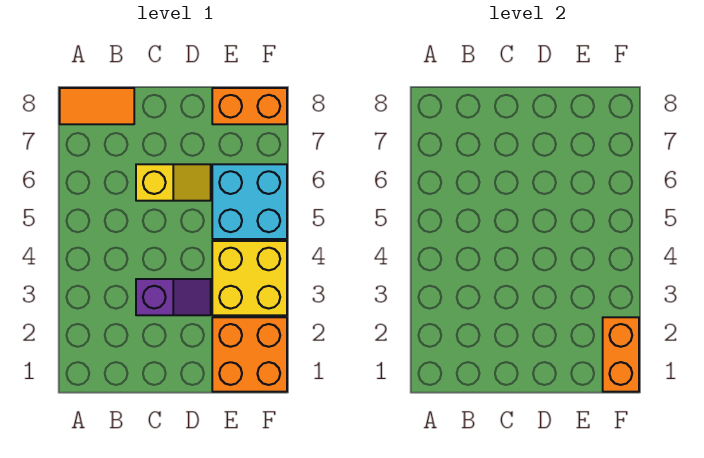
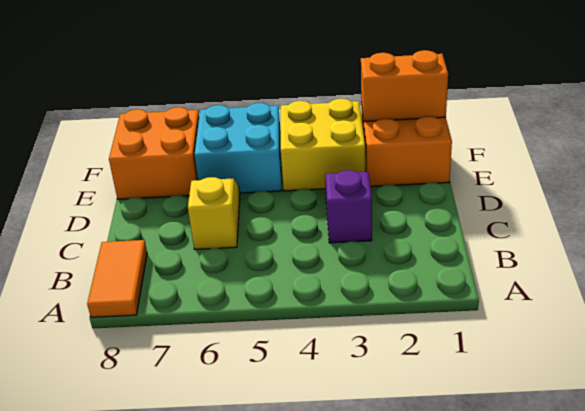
orange brick E8:F8 level 1 -> orange brick E7:F8 level 1

